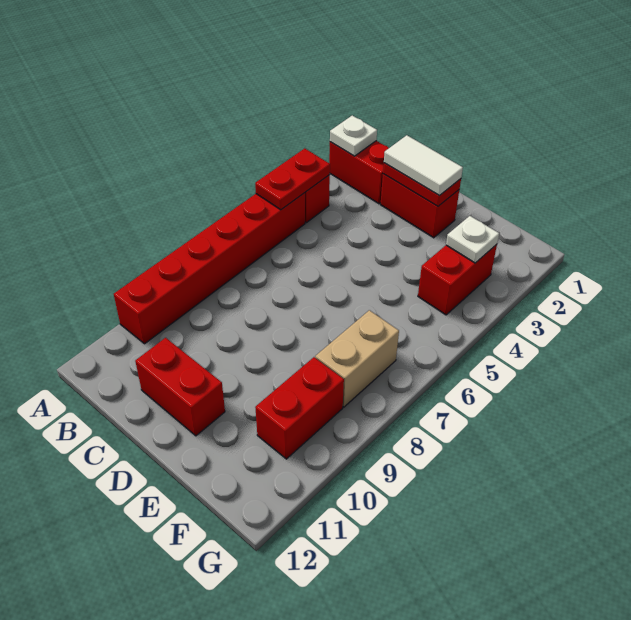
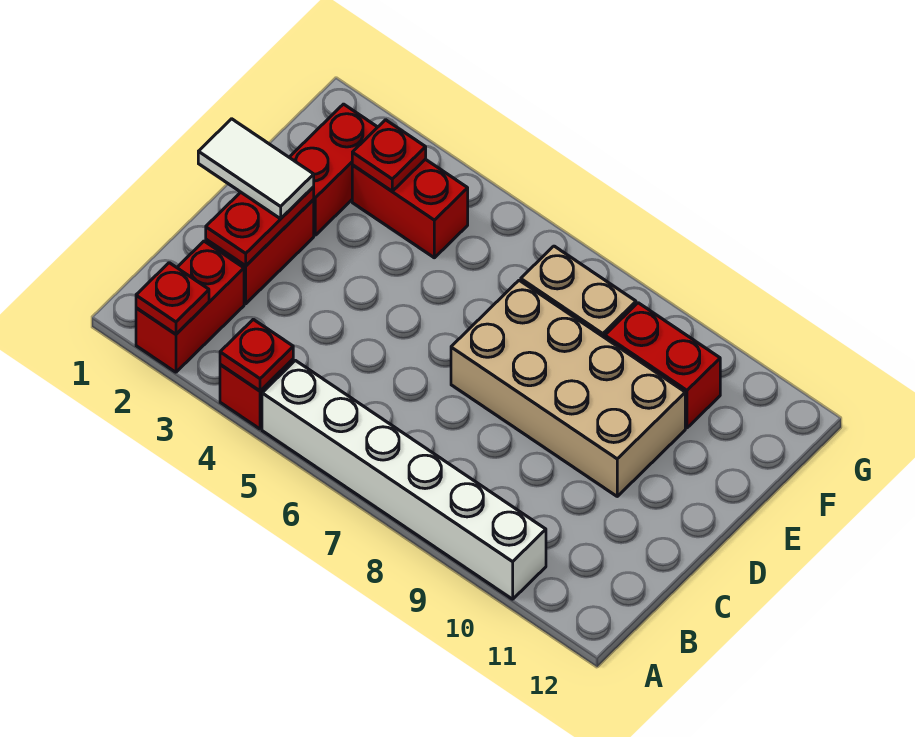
white plate A2 level 2 -> red plate A2 level 2
red plate A4:A5 level 2 -> red plate A4 level 2
red brick A5:A10 level 1 -> white brick A5:A10 level 1
white tile C2:D2 level 3 -> white tile D1:D2 level 3
red brick C11:D11 level 1 -> red brick E2:F2 level 1
none -> tan brick D7:E10 level 1
white plate F3 level 2 -> red plate F3 level 2

